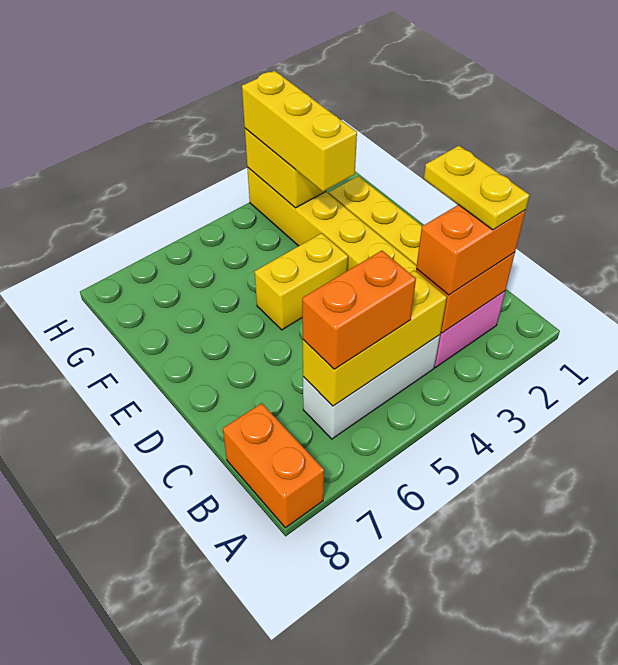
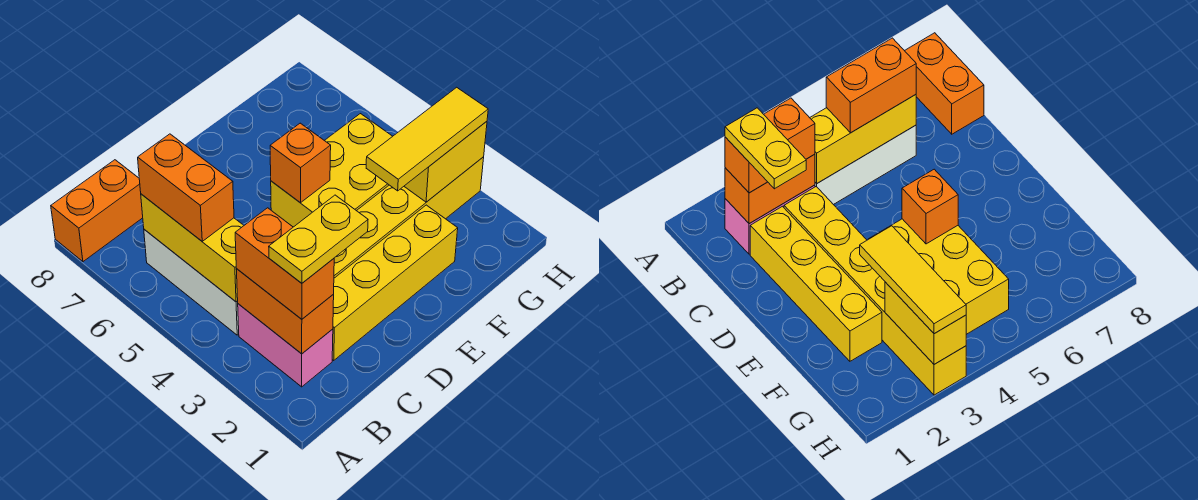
yellow brick E4:E5 level 1 -> yellow brick E4:G5 level 1
none -> orange brick E5 level 2
yellow brick F3:H3 level 3 -> yellow tile F3:H3 level 3

